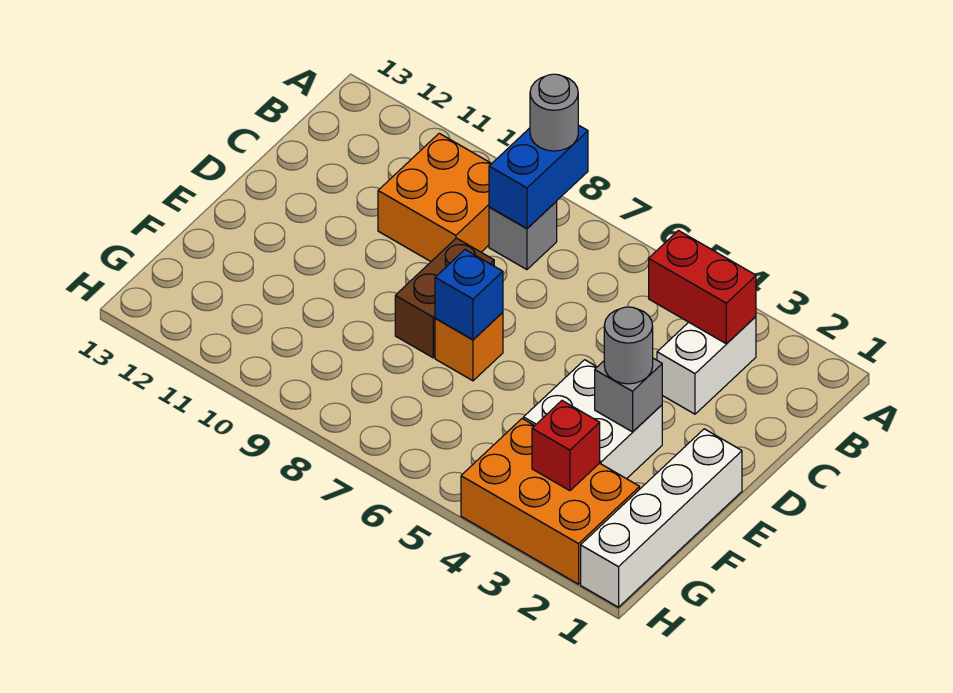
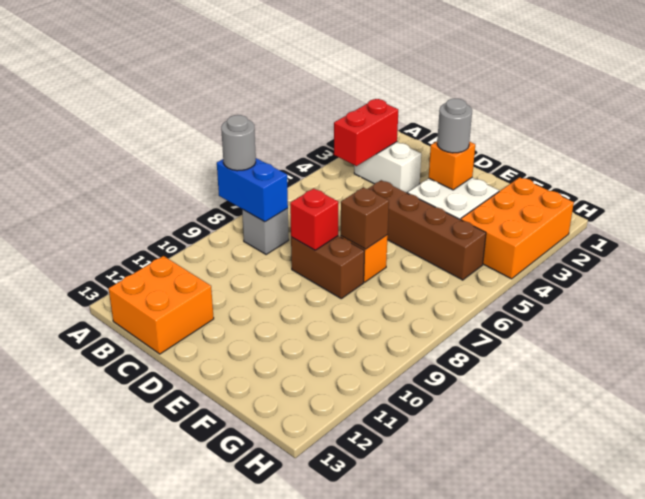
orange brick B9:C10 level 1 -> orange brick B12:C13 level 1
none -> brown brick D5:G5 level 1
white brick E1:H1 level 1 -> none
grey brick E3 level 2 -> orange brick E3 level 2
blue brick E7 level 2 -> brown brick E7 level 2
red brick G3 level 2 -> red brick D8 level 2

